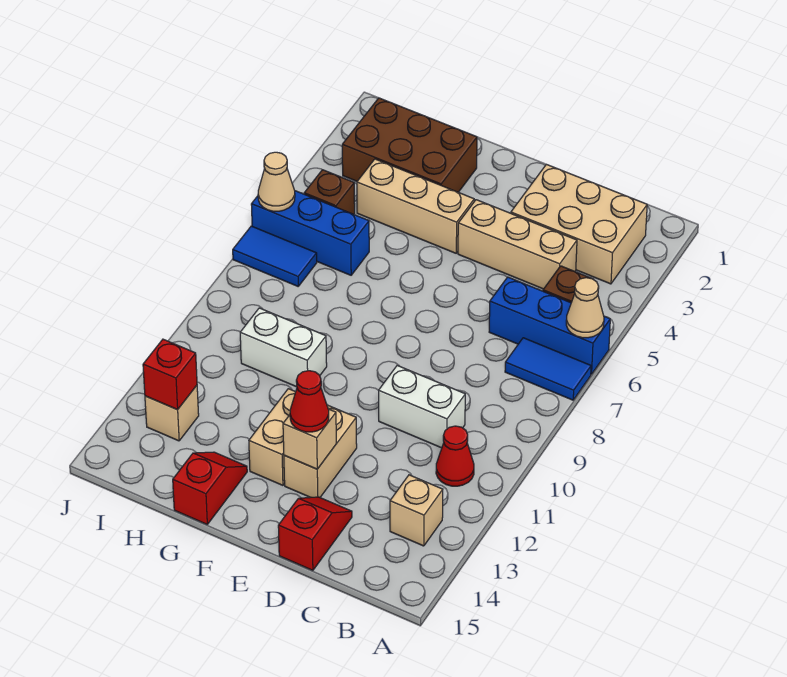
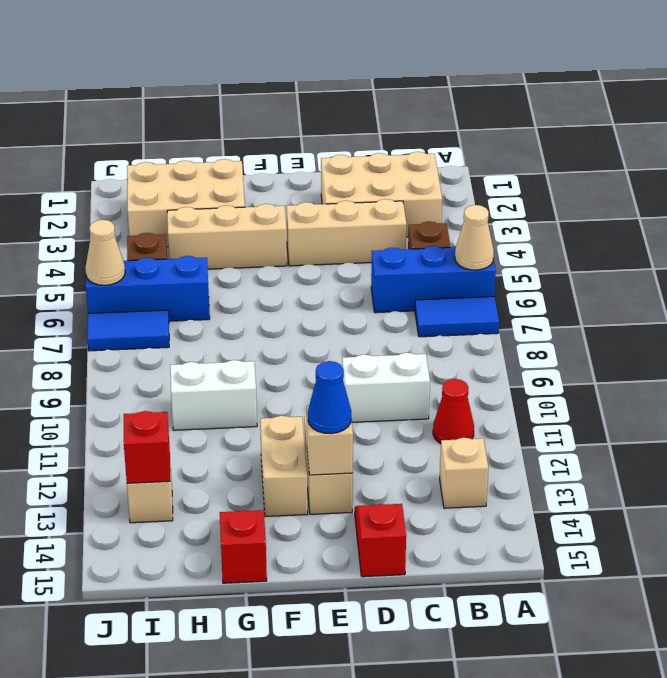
red cone E13 level 3 -> blue cone E13 level 3
brown brick G2:I3 level 1 -> tan brick G2:I3 level 1

